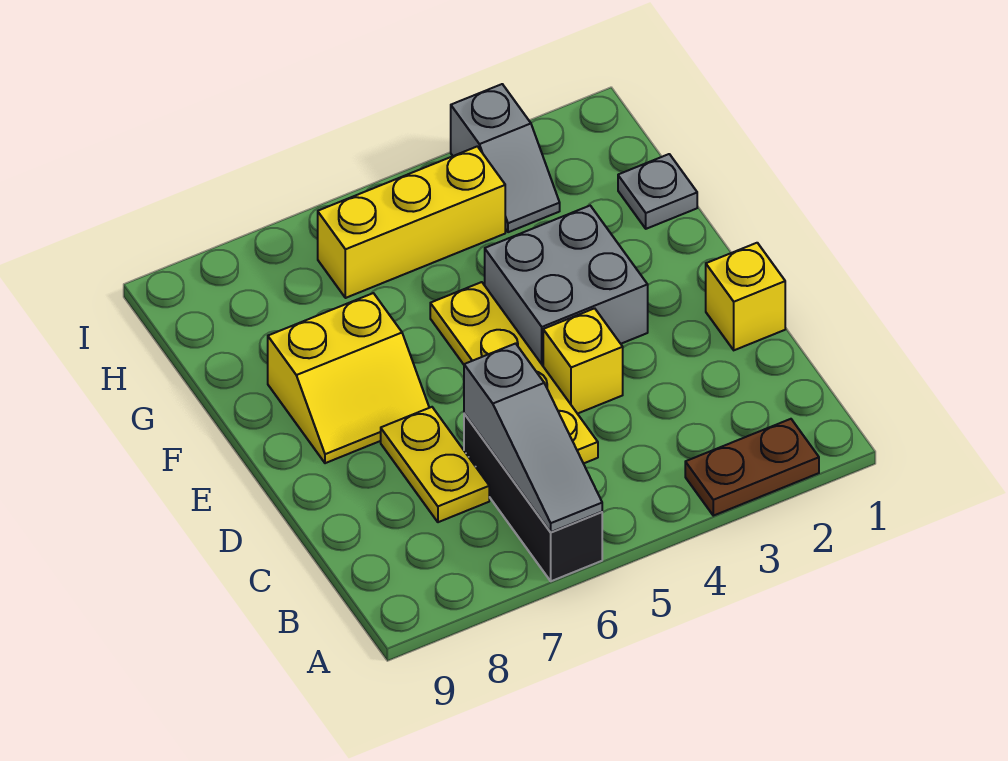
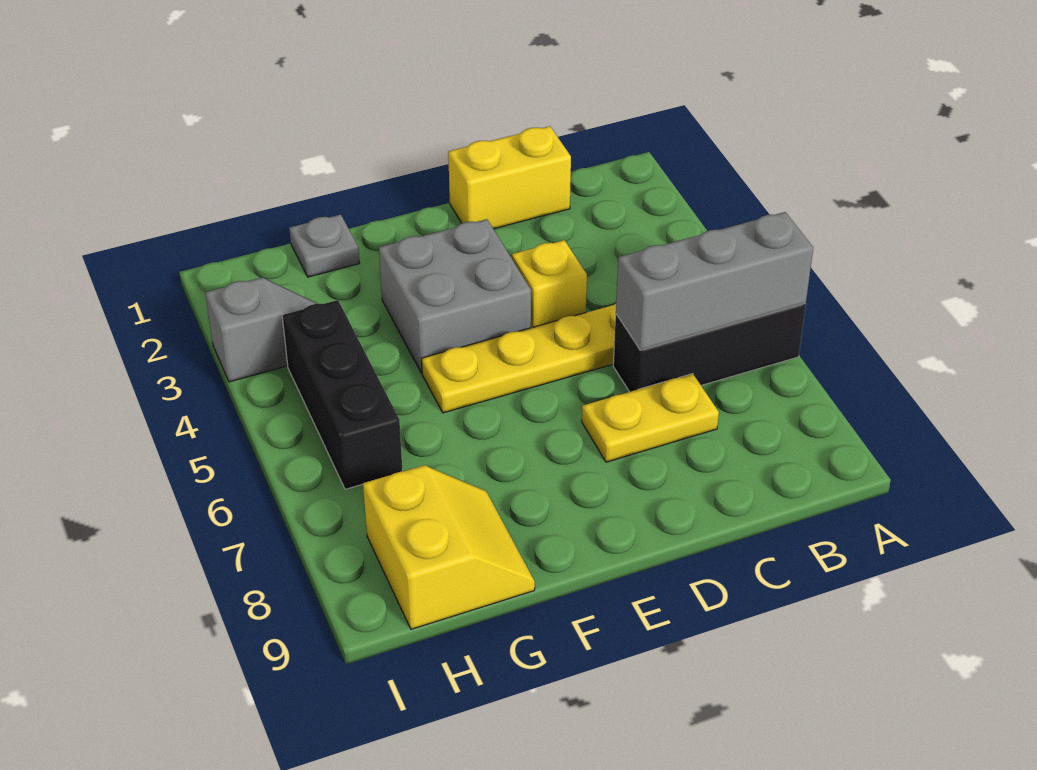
brown plate A2:A3 level 1 -> none
grey slope A6:C6 level 2 top C -> grey brick A6:C6 level 2
yellow brick D1 level 1 -> yellow brick C1:D1 level 1
yellow slope E7:F8 level 1 top F -> yellow slope G8:H9 level 1 top H
yellow brick H4:H6 level 1 -> black brick H4:H6 level 1

